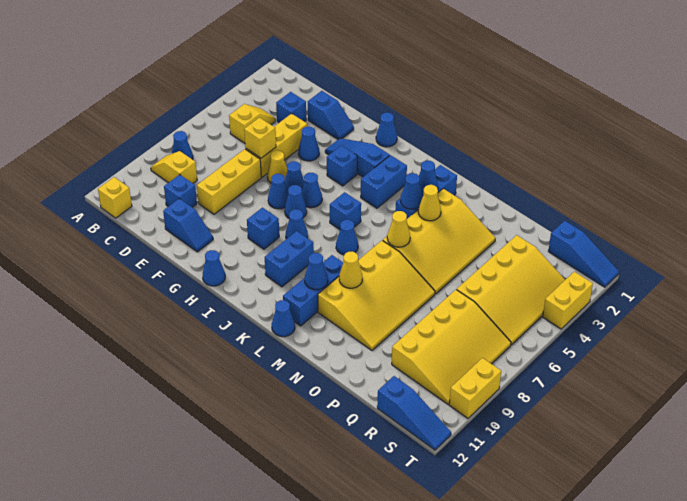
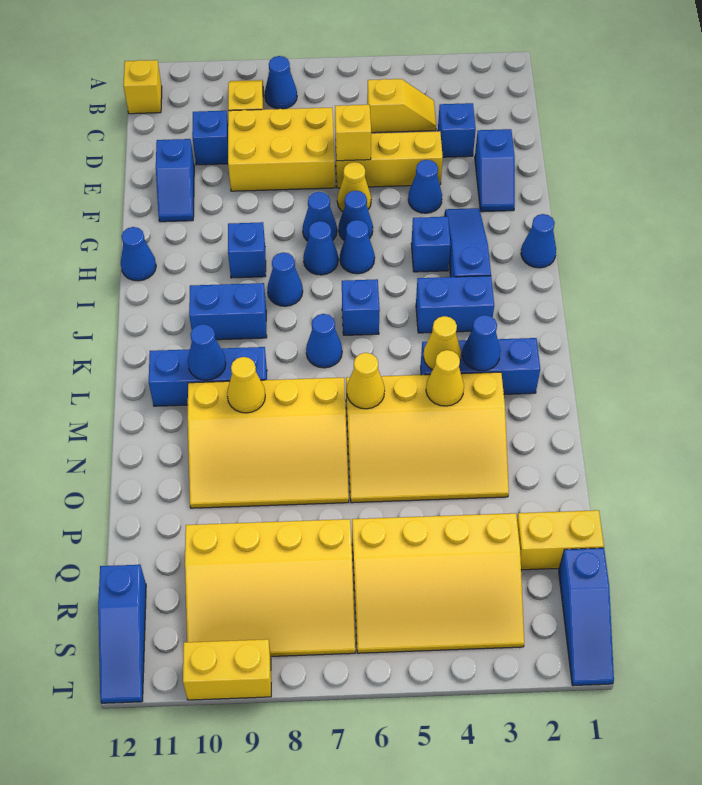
yellow brick E7:E9 level 1 -> yellow brick D7:E9 level 1
blue cone L4 level 2 -> yellow cone L4 level 2
blue cone L12 level 1 -> none
yellow brick T3:T4 level 1 -> yellow brick Q1:Q2 level 1

